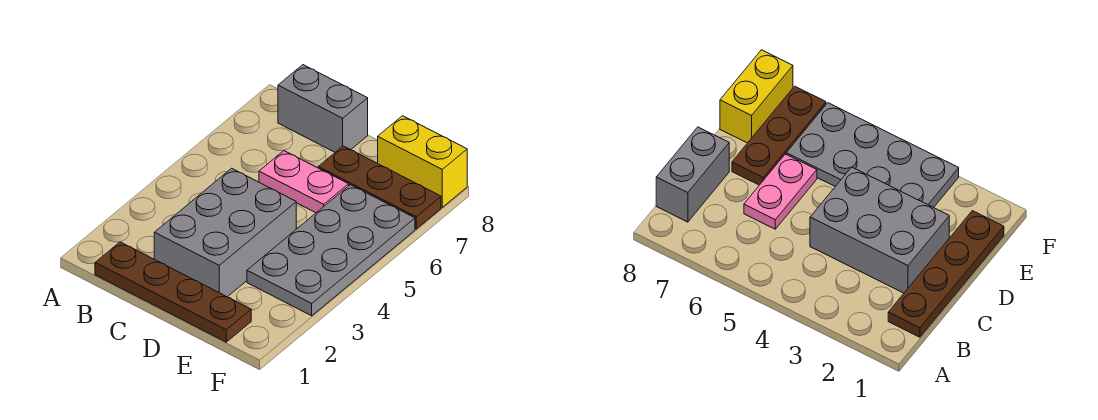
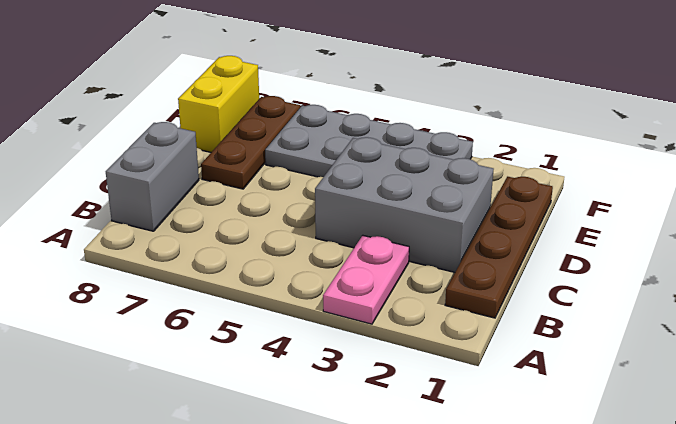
pink plate C6:D6 level 1 -> pink plate A3:B3 level 1

